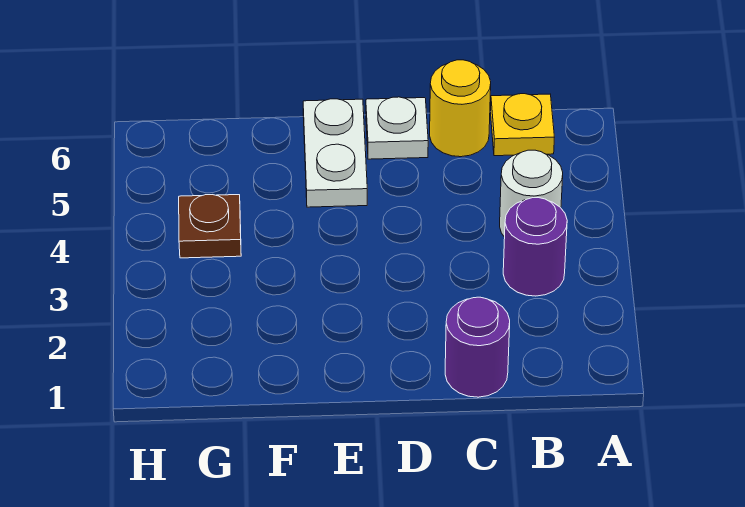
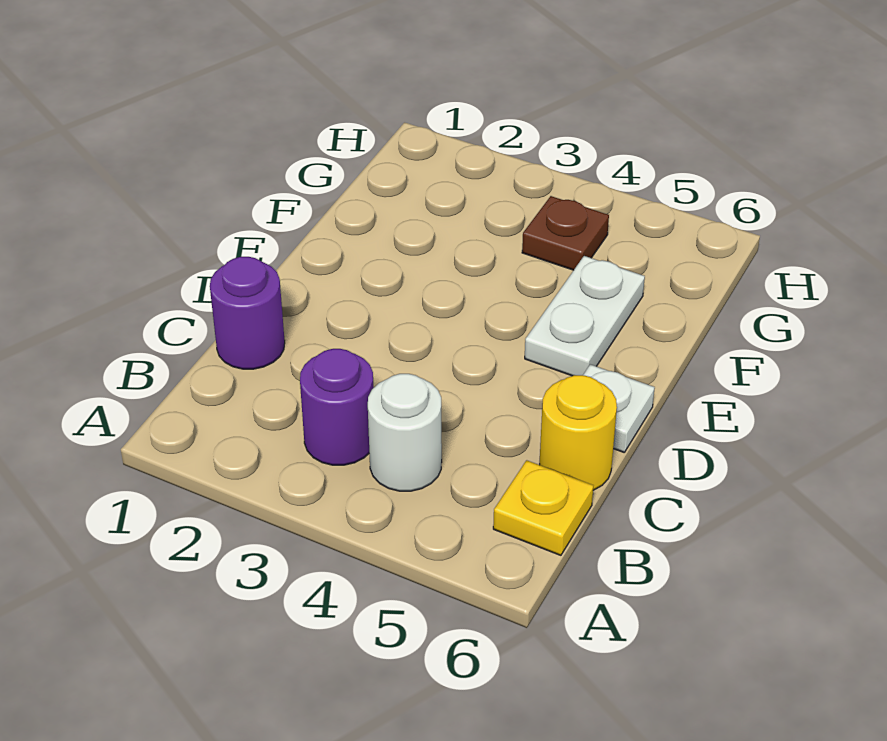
white plate E5:E6 level 1 -> white plate E5:F5 level 1

